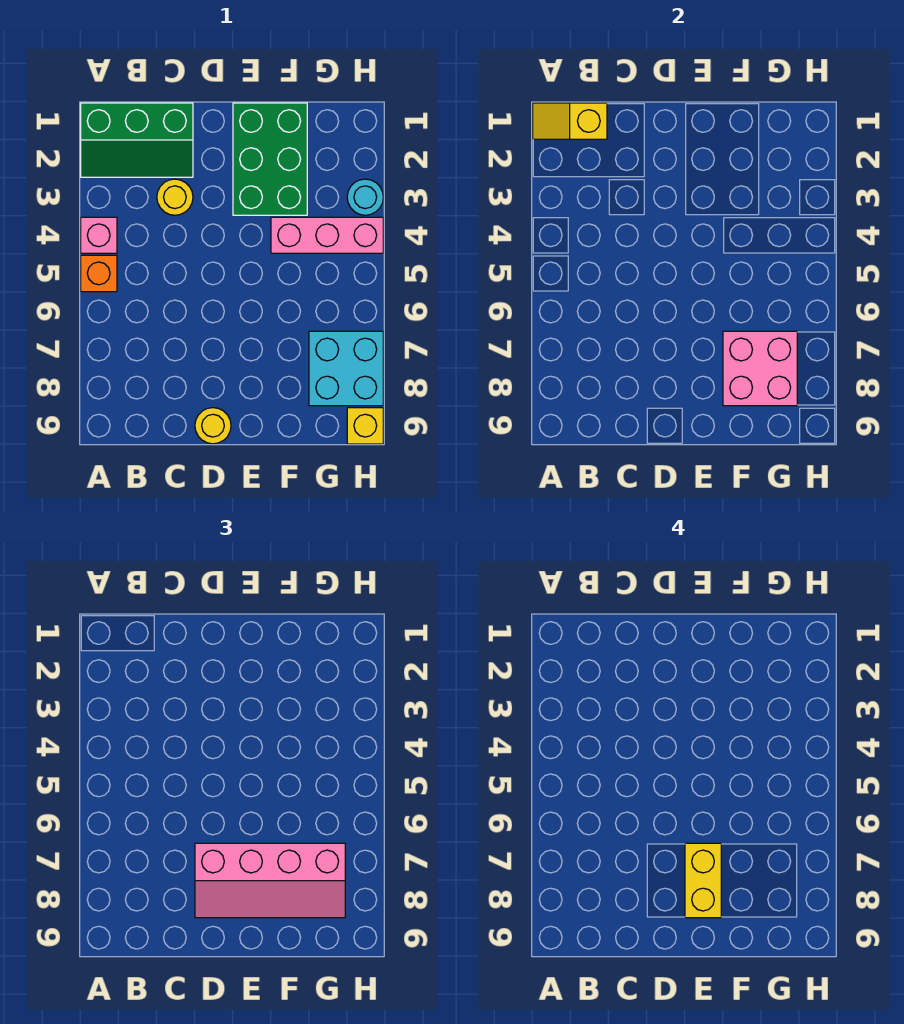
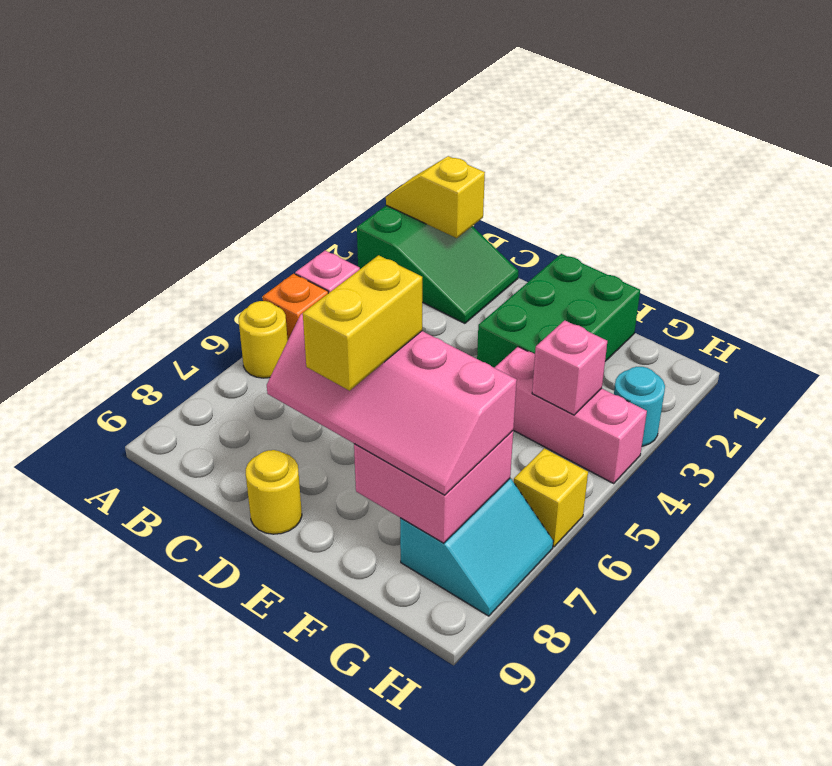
green slope A1:C2 level 1 top 1 -> green slope A1:C2 level 1 top A
yellow round brick C3 level 1 -> yellow round brick A6 level 1
none -> pink brick G4 level 2
cyan brick G7:H8 level 1 -> cyan slope G7:H8 level 1 top G
yellow brick H9 level 1 -> yellow brick H6 level 1

